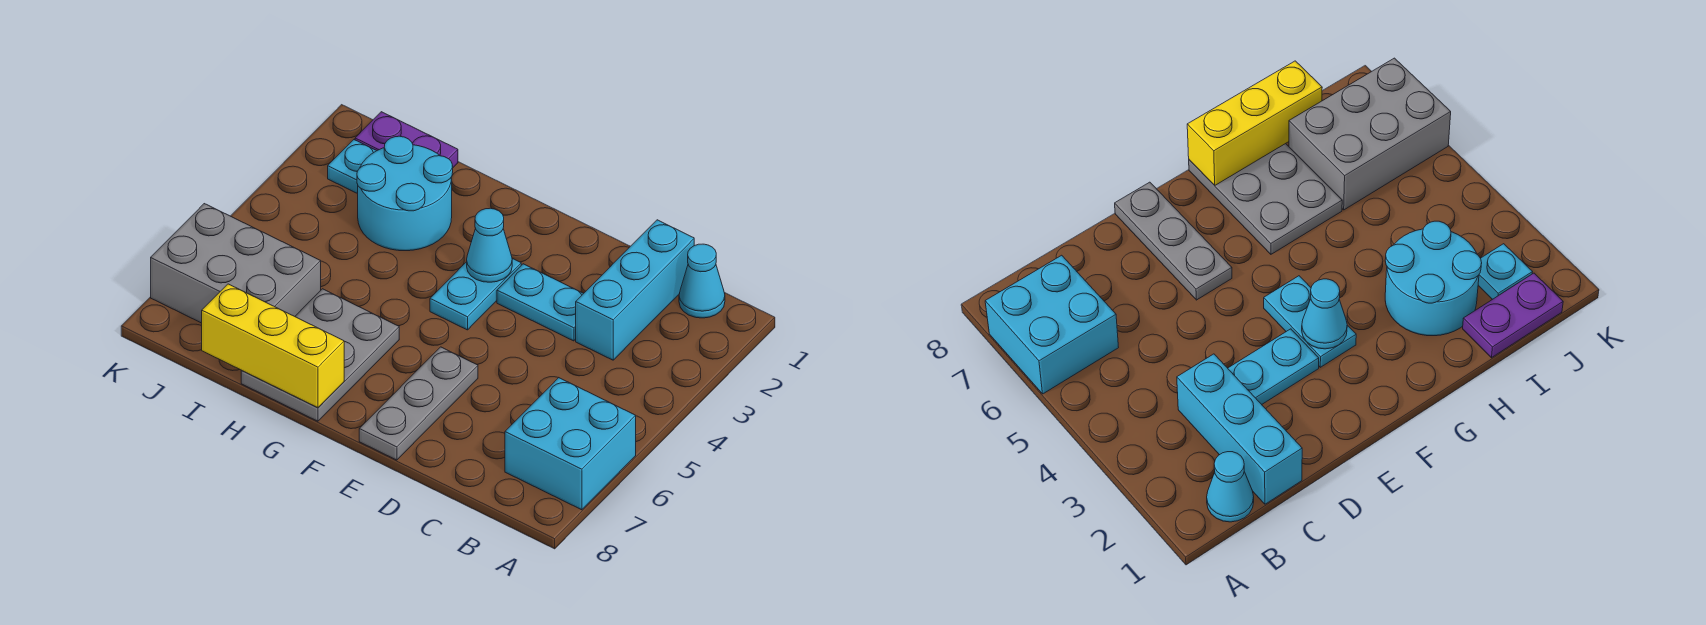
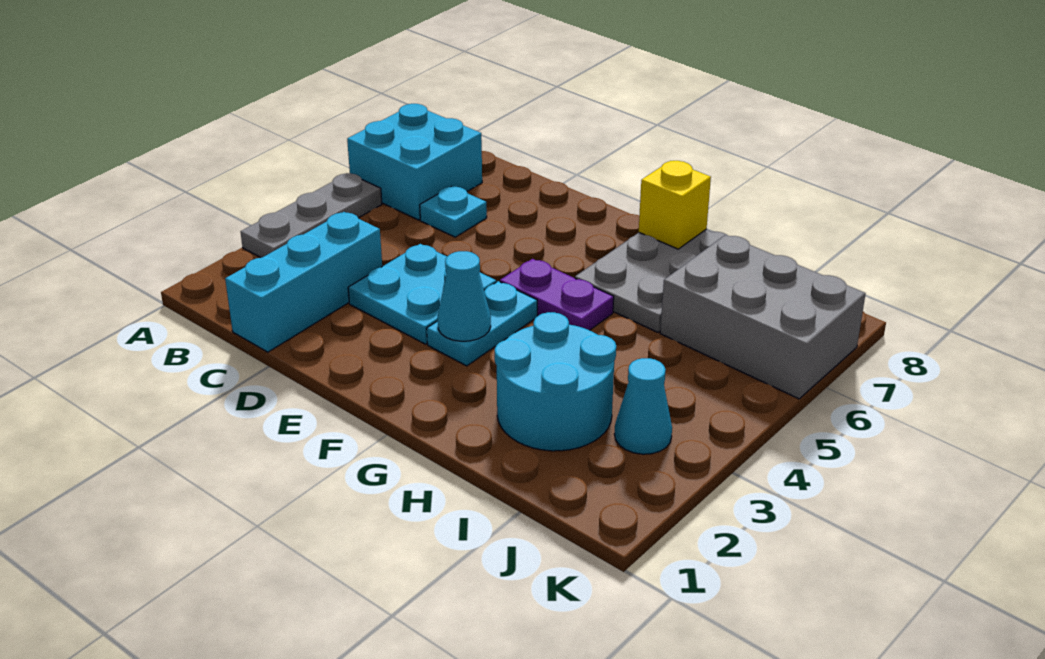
cyan cone B1 level 1 -> cyan cone J3 level 1
cyan plate D3:E3 level 1 -> cyan plate D3:E4 level 1
grey plate E6:E8 level 1 -> grey plate A3:A5 level 1
yellow brick G8:I8 level 2 -> yellow brick G8 level 2
purple plate I1:J1 level 1 -> purple plate F5:G5 level 1
cyan plate J2 level 1 -> cyan plate C6 level 1

